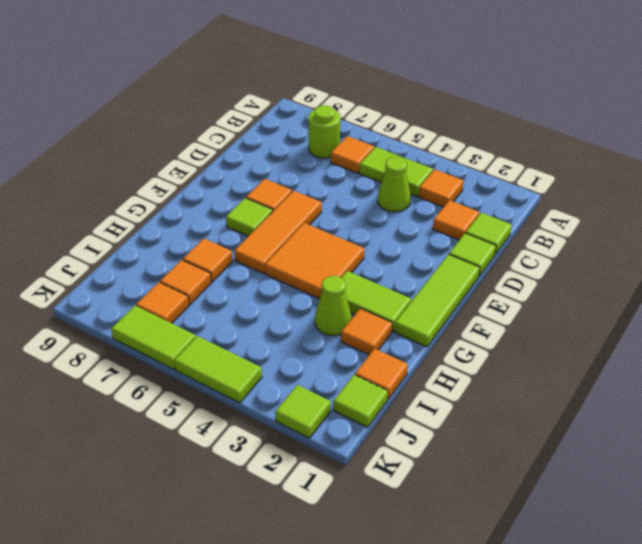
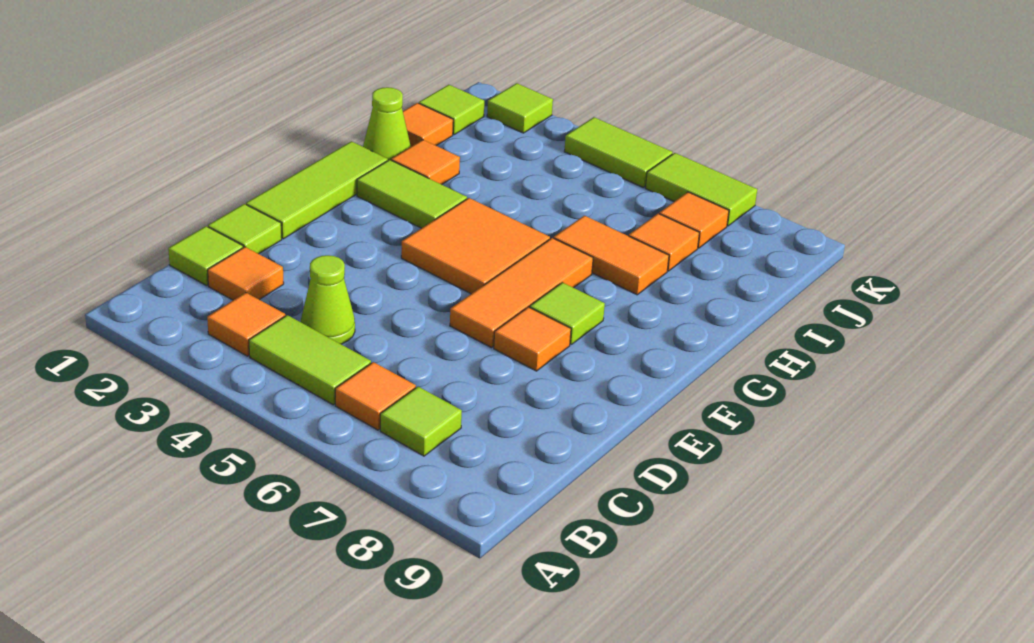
lime round brick B7 level 1 -> lime tile B7 level 1
lime cone H3 level 1 -> lime cone H1 level 1
orange tile H7 level 1 -> orange tile H6:H7 level 1

